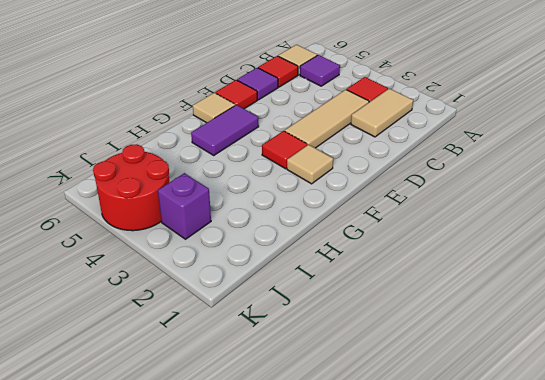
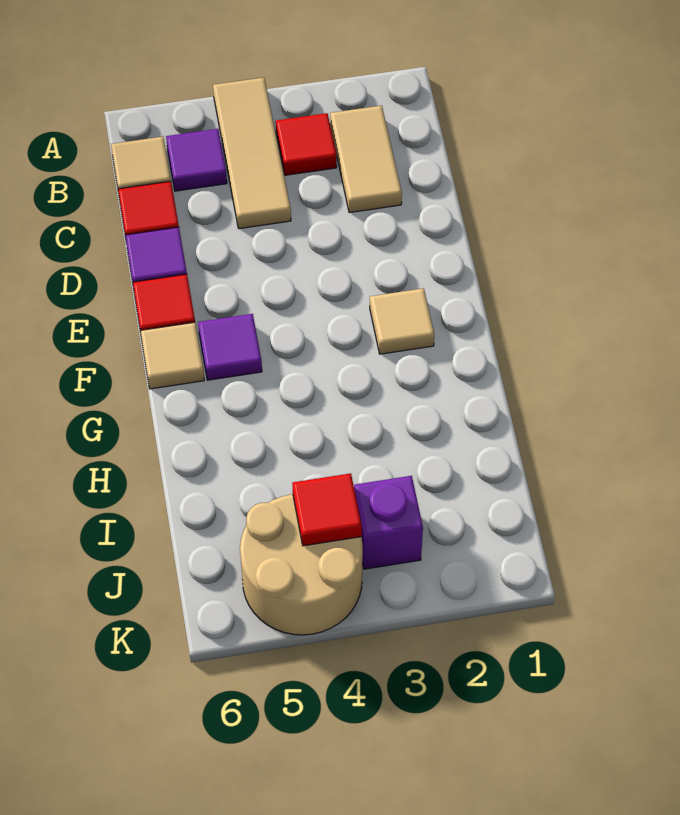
tan tile C3:E3 level 1 -> tan tile A4:C4 level 1
red tile F3 level 1 -> red tile J4 level 2
purple tile F5:G5 level 1 -> purple tile F5 level 1
red round brick J4:K5 level 1 -> tan round brick J4:K5 level 1

